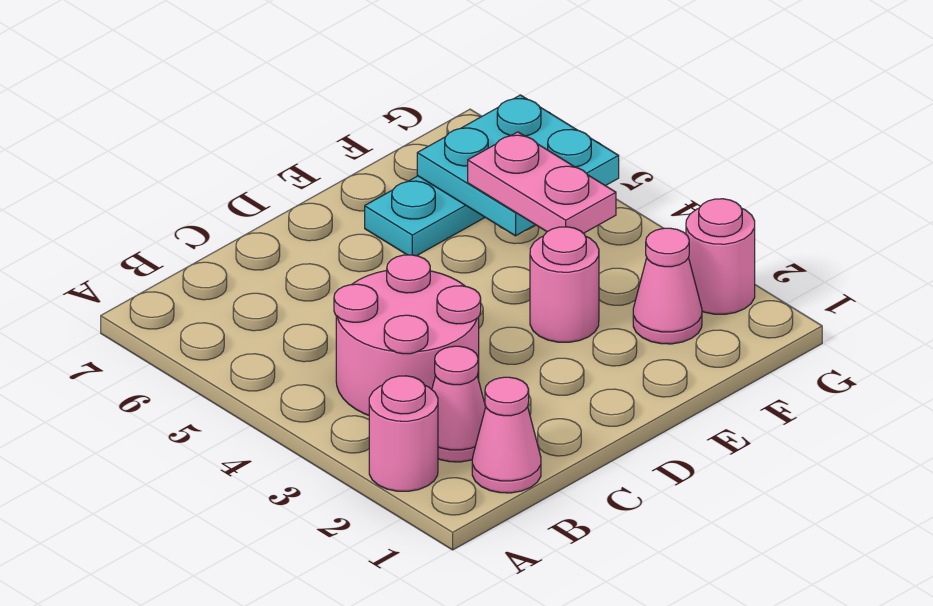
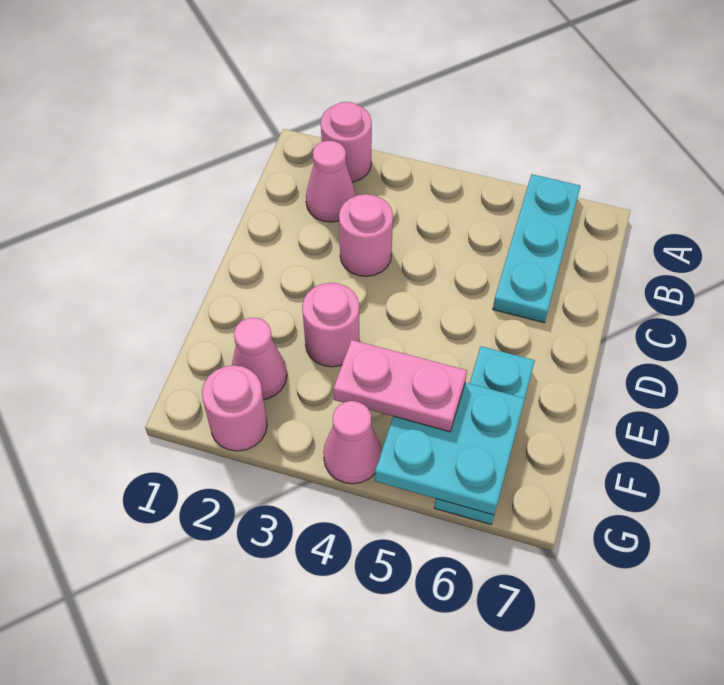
none -> cyan plate A6:C6 level 1
pink cone B1 level 1 -> pink cone G4 level 1
pink round brick B3:C4 level 1 -> pink round brick C3 level 1

